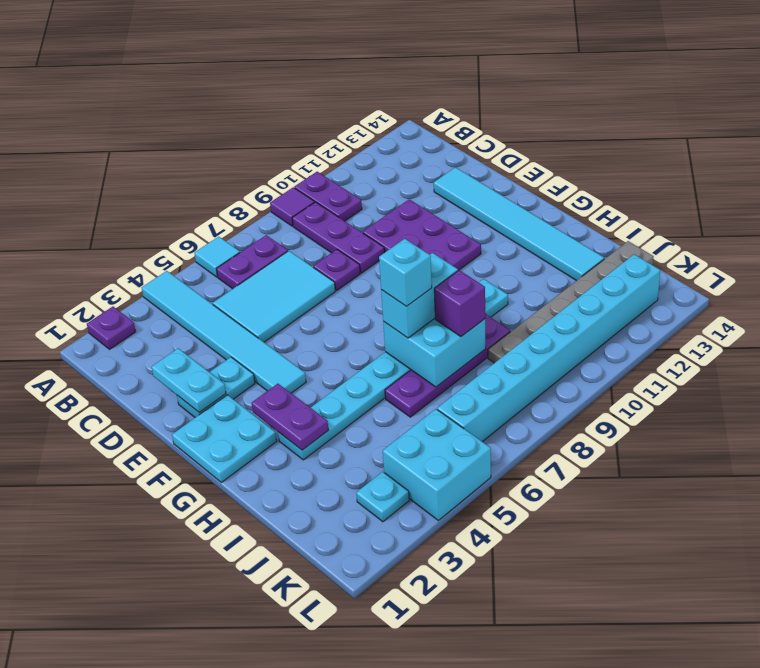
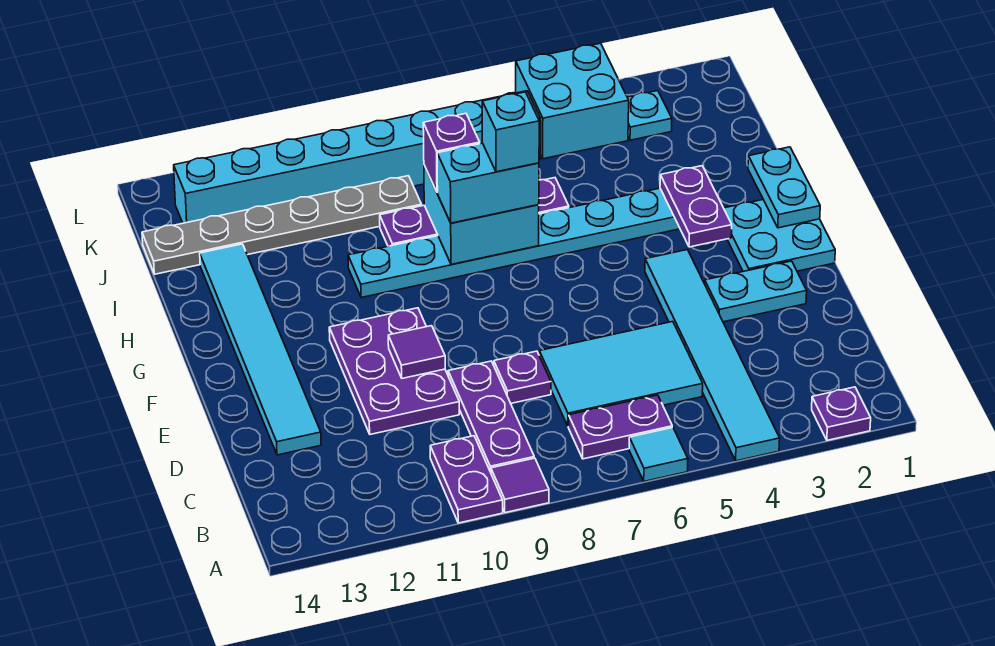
cyan plate D2:E2 level 2 -> cyan plate G1:H1 level 2
none -> purple tile E10 level 2

